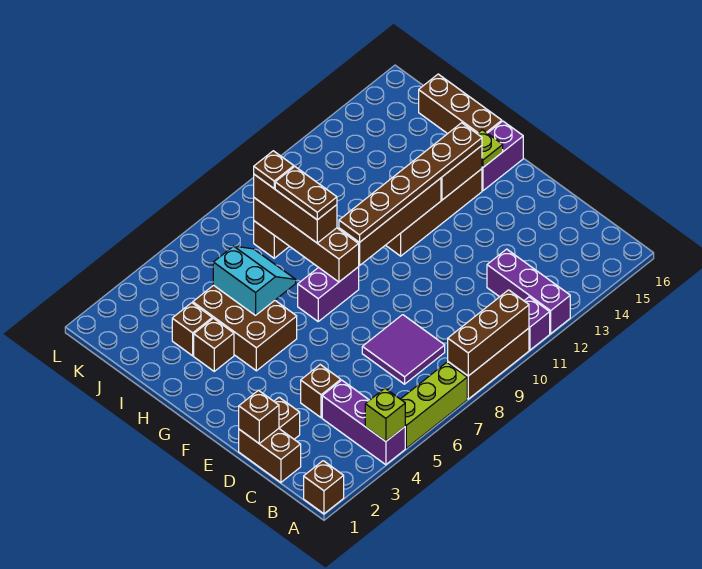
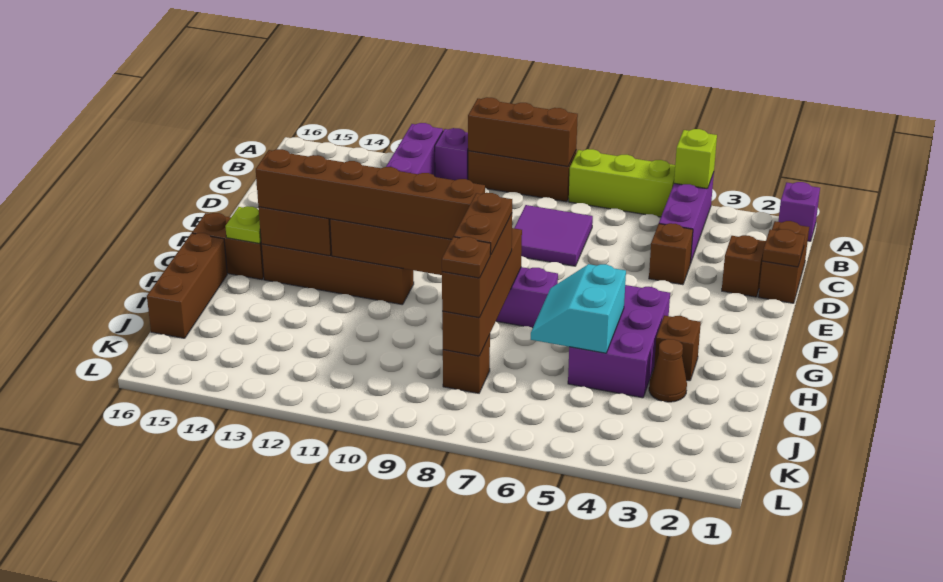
brown brick A1 level 1 -> purple brick A1 level 1
brown brick D1 level 2 -> brown plate D1 level 2
brown brick G4:I5 level 1 -> purple brick G4:I5 level 1
brown plate G9:G14 level 3 -> brown brick G9:G14 level 3
purple brick G15:G16 level 1 -> brown brick G15:G16 level 1
brown brick I3 level 1 -> brown cone I3 level 1

